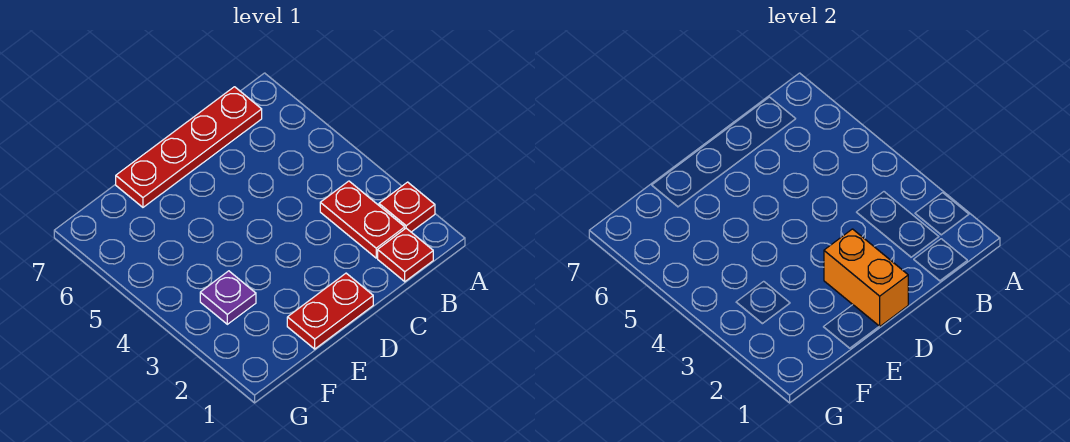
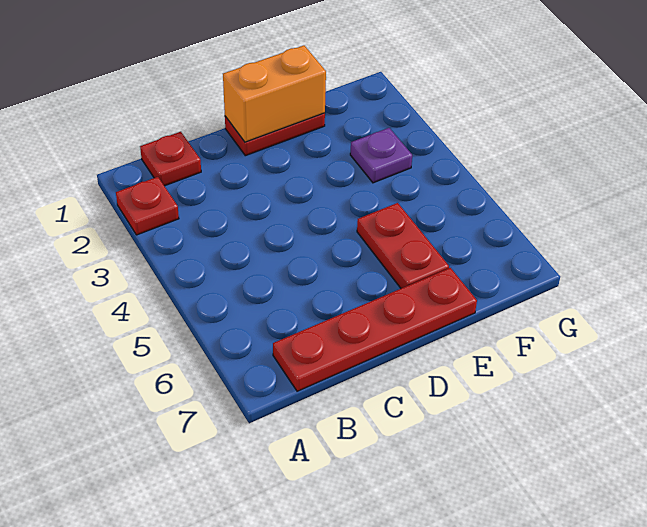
red plate B2:B3 level 1 -> red plate E5:E6 level 1
orange brick D1:D2 level 2 -> orange brick D1:E1 level 2

